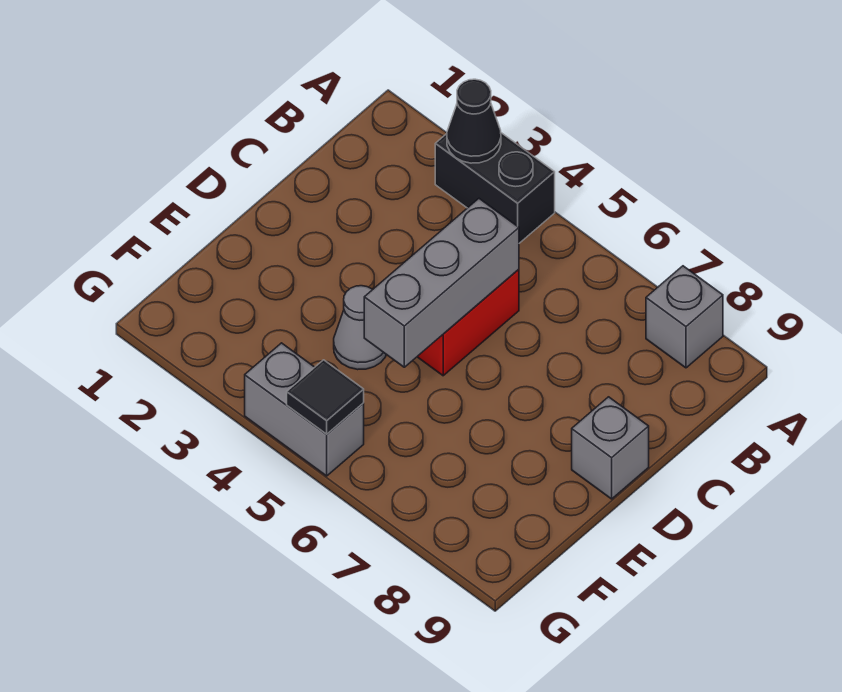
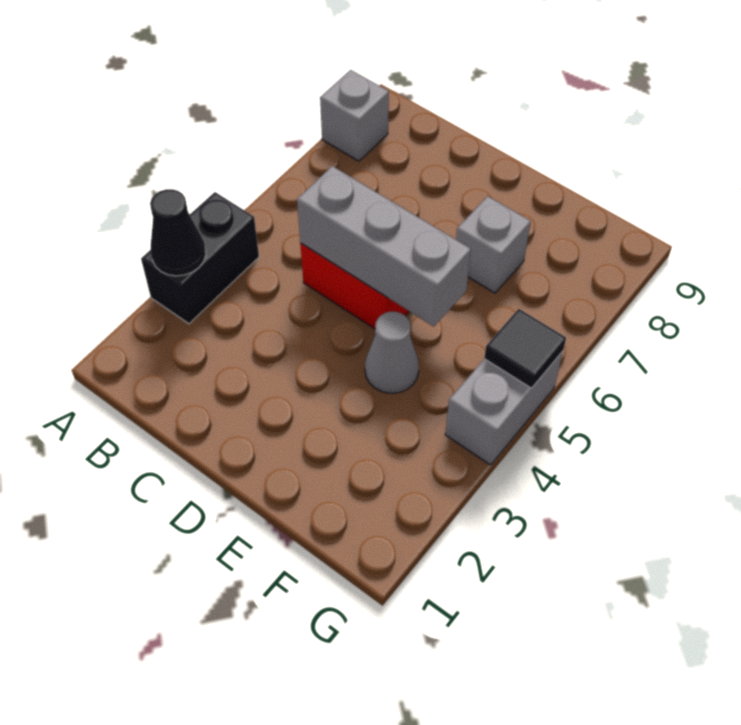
grey brick D9 level 1 -> grey brick E7 level 1

